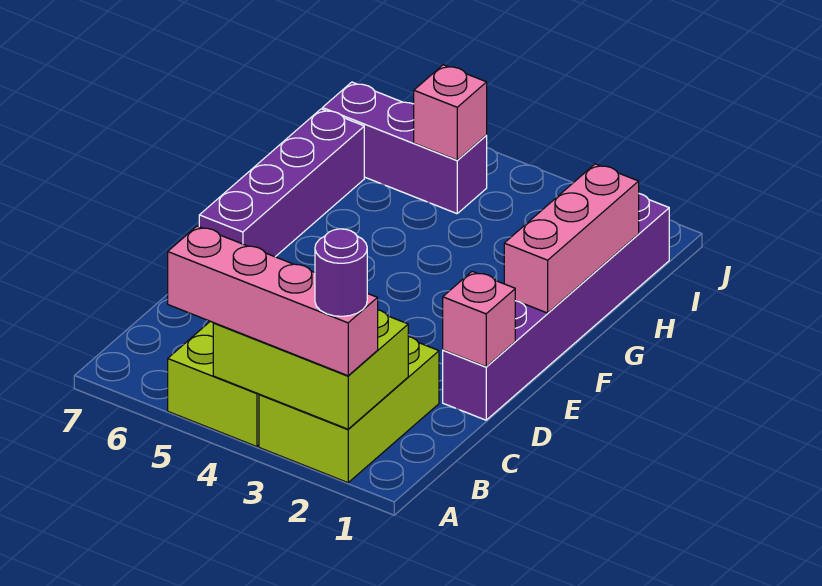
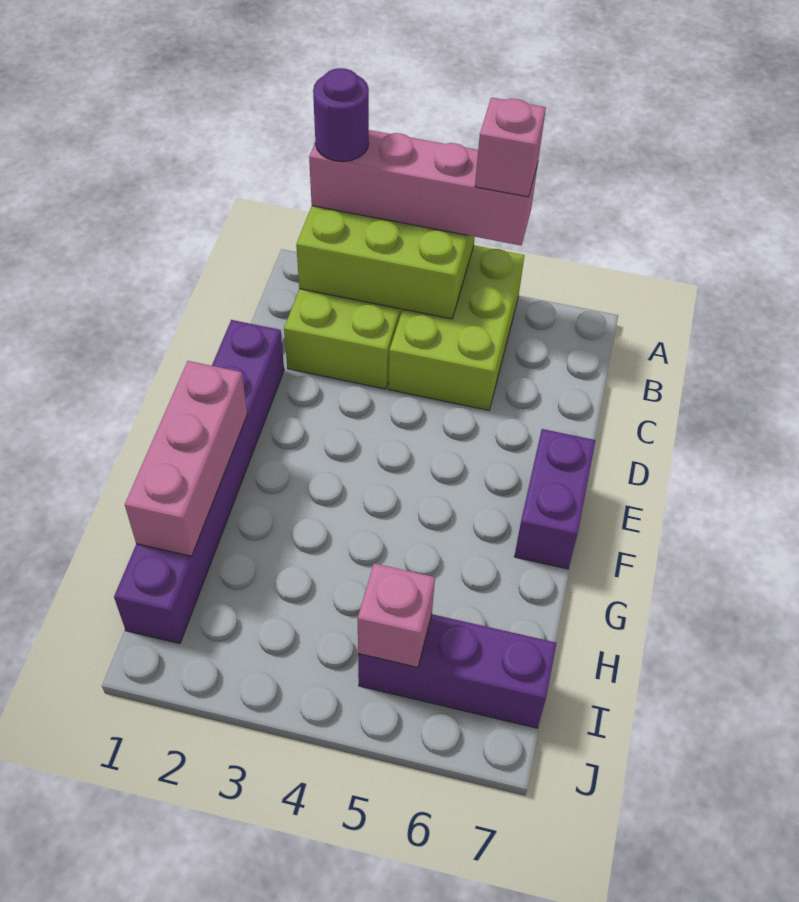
pink brick D1 level 2 -> pink brick A5 level 4
purple brick E7:H7 level 1 -> purple brick E7:F7 level 1

